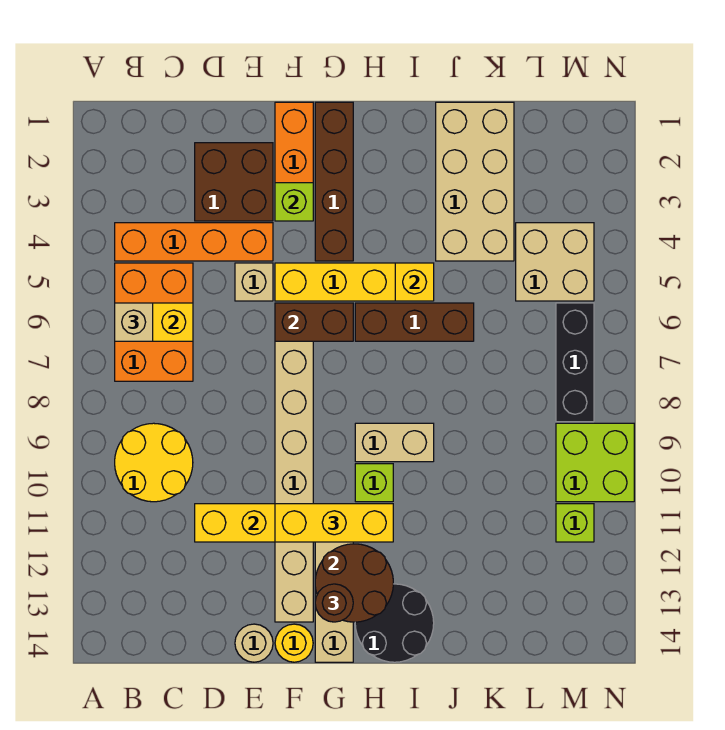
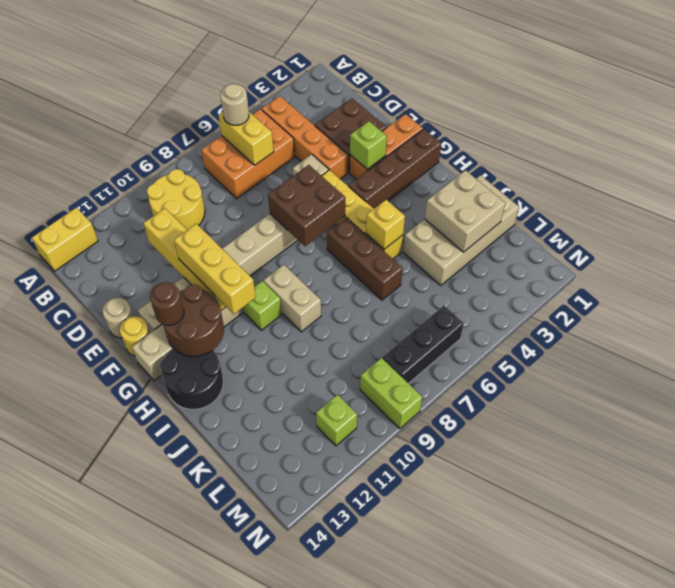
none -> yellow brick A13:A14 level 1
tan brick B6 level 3 -> tan round brick B6 level 3
brown brick F6:G6 level 2 -> brown brick F6:G7 level 2
tan brick L4:M5 level 1 -> tan brick J2:K3 level 2
lime brick M9:N10 level 1 -> lime brick M9:N9 level 1

